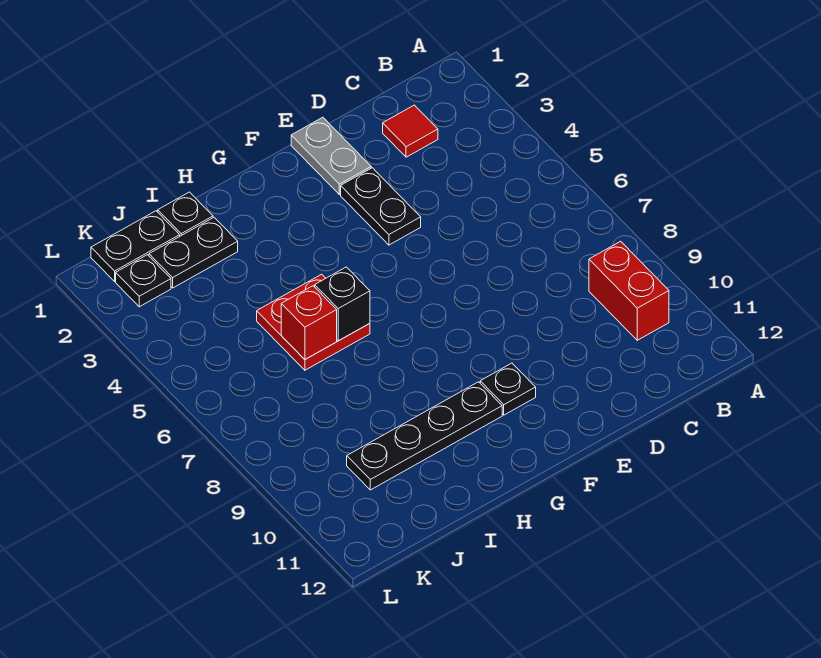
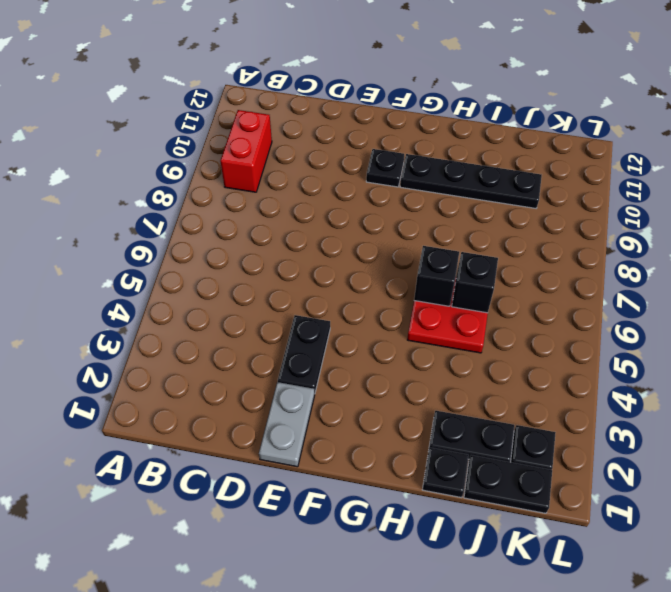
red tile C2 level 1 -> none
red brick I6 level 2 -> black brick I6 level 2

